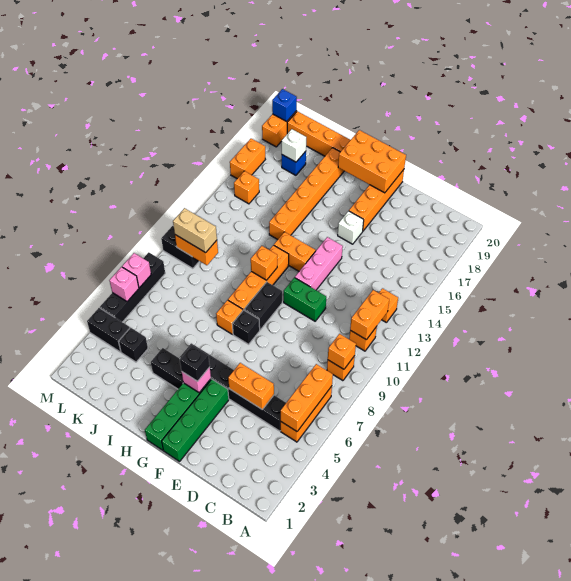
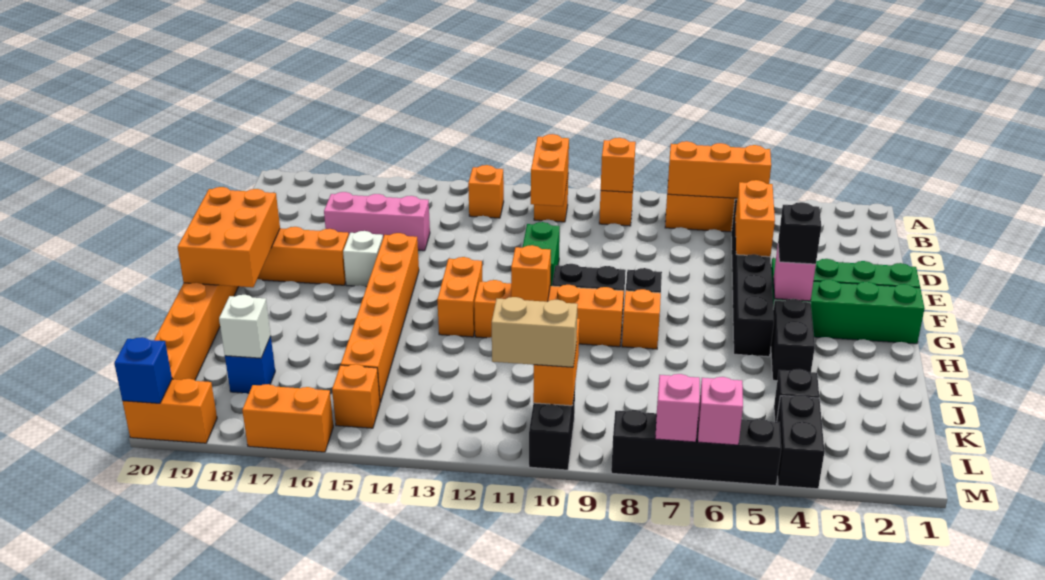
orange brick B11:B12 level 2 -> orange brick B11:C11 level 2
pink brick F12:F14 level 1 -> pink brick D15:D17 level 1
orange brick I14:I19 level 1 -> orange brick F15:K15 level 1
tan brick K10:L10 level 3 -> tan brick L10:L11 level 3

